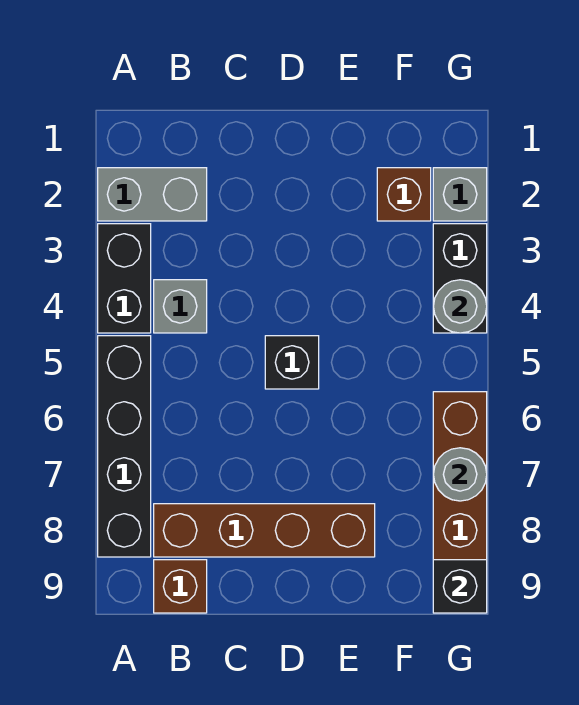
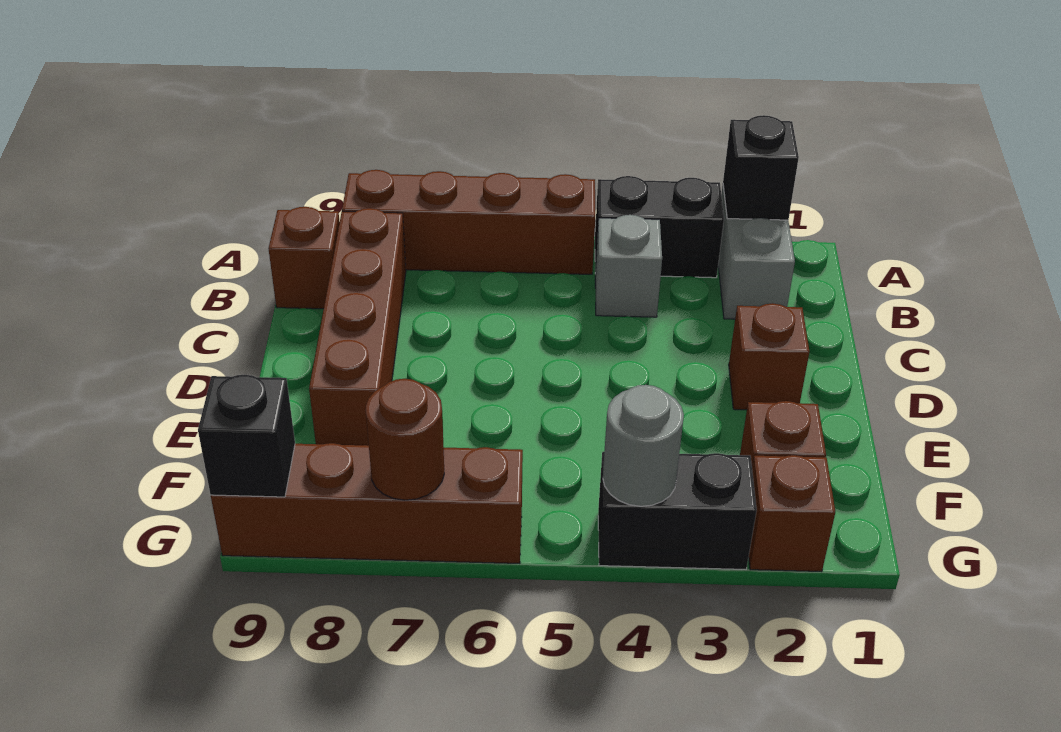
black brick A5:A8 level 1 -> brown brick A5:A8 level 1
none -> brown brick D2 level 1
black brick D5 level 1 -> black brick A2 level 2
grey brick G2 level 1 -> brown brick G2 level 1
grey round brick G7 level 2 -> brown round brick G7 level 2

